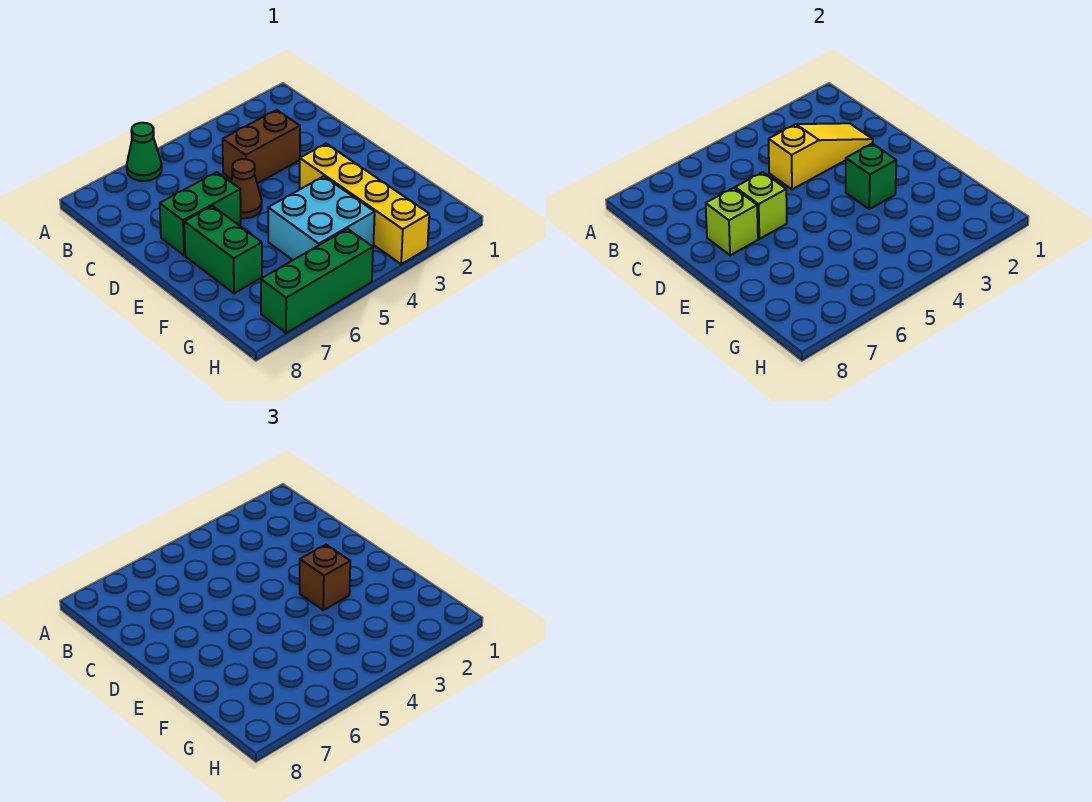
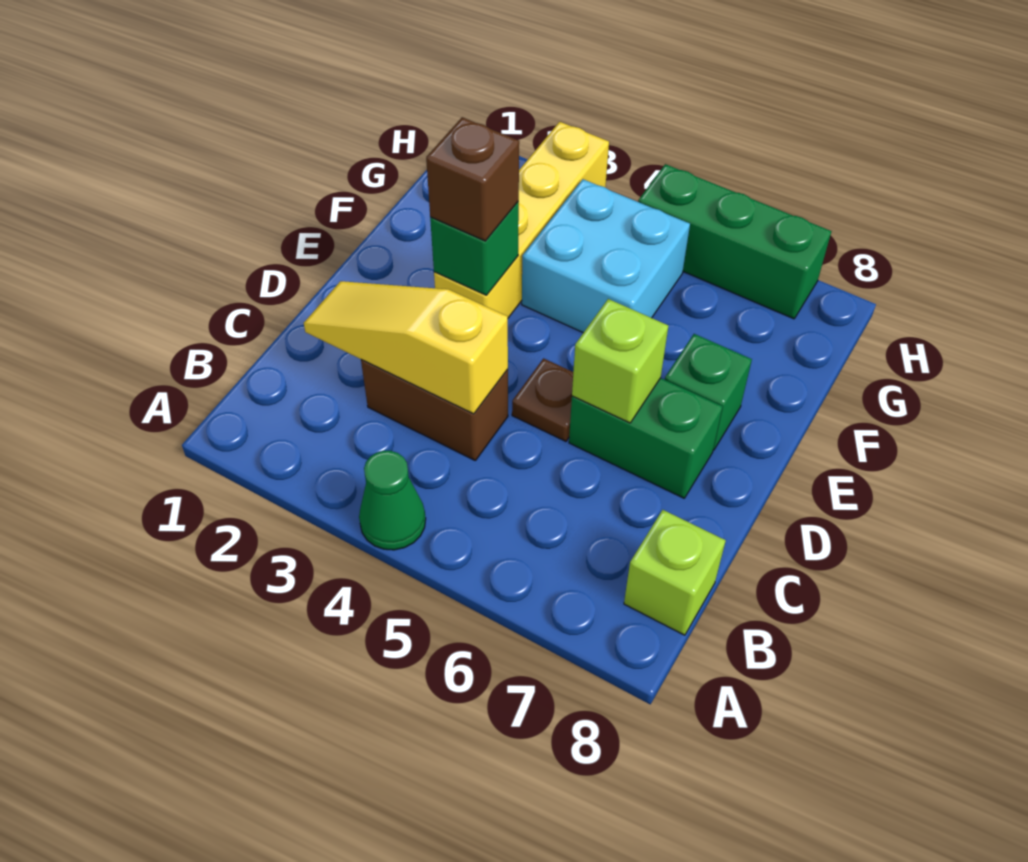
green cone A6 level 1 -> green cone A4 level 1
brown cone D5 level 1 -> brown plate D5 level 1
lime brick D7 level 2 -> lime brick B8 level 1
green brick E7:F7 level 1 -> green brick E7 level 1

